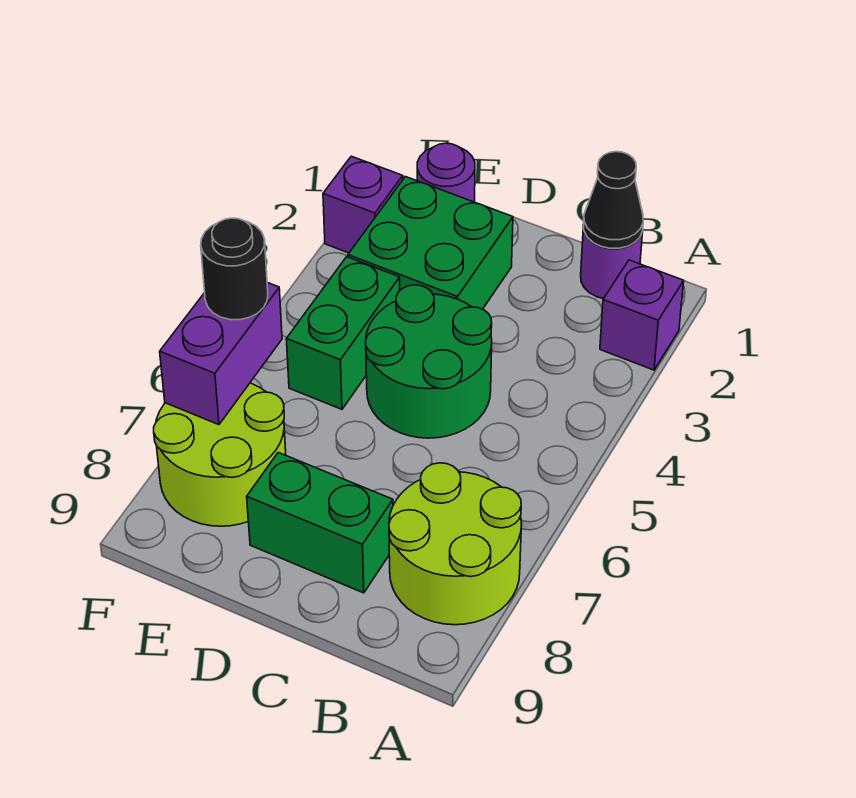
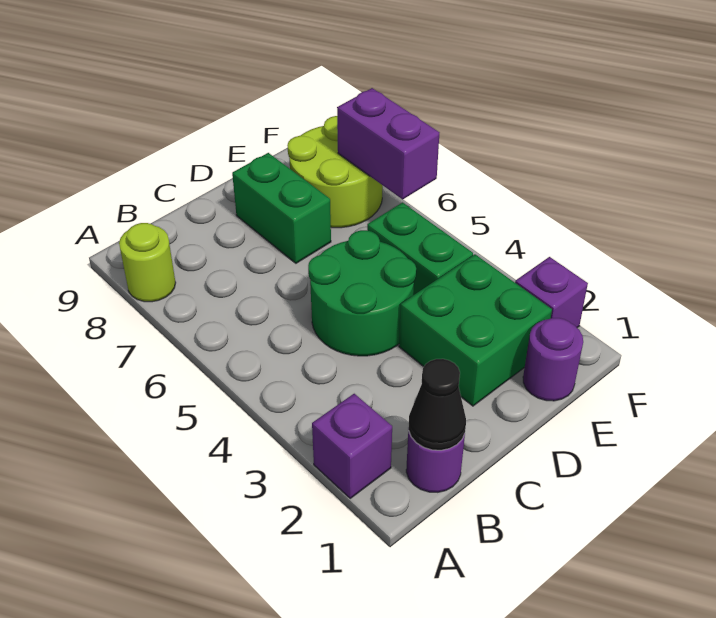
lime round brick A7:B8 level 1 -> lime round brick A8 level 1
green brick C8:D8 level 1 -> green brick D7:D8 level 1
black round brick F6 level 3 -> none

